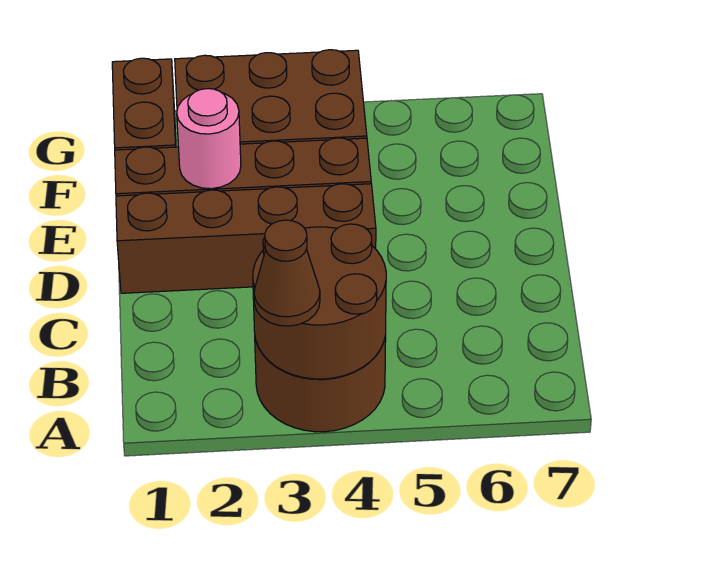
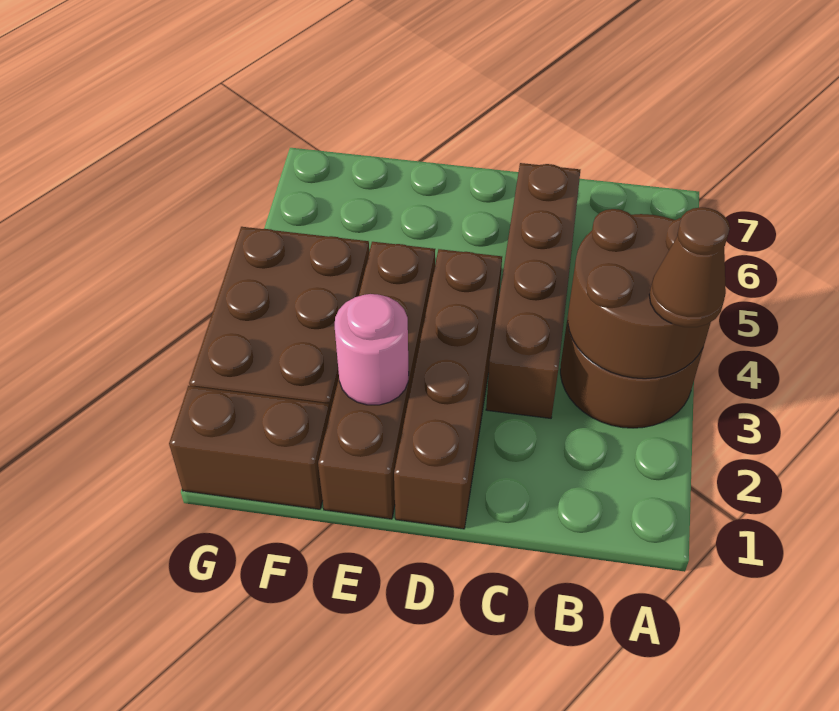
none -> brown brick C3:C6 level 1

